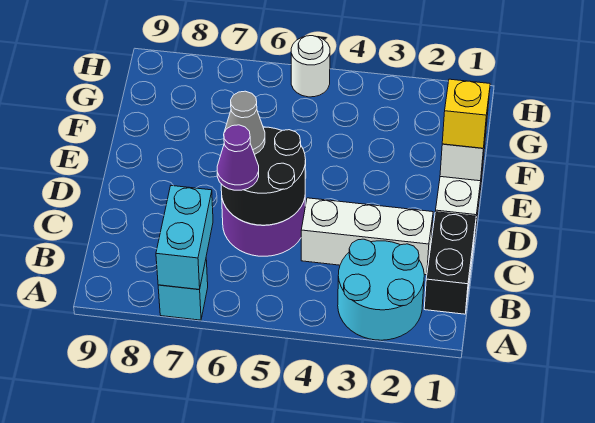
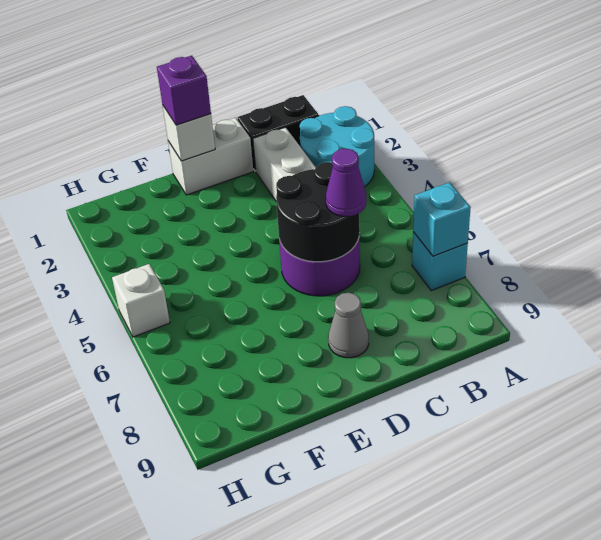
cyan brick A7:B7 level 2 -> cyan brick A7 level 2
grey cone D6 level 3 -> grey cone D8 level 1
yellow brick E1 level 3 -> purple brick E1 level 3
white round brick H5 level 1 -> white brick H5 level 1

